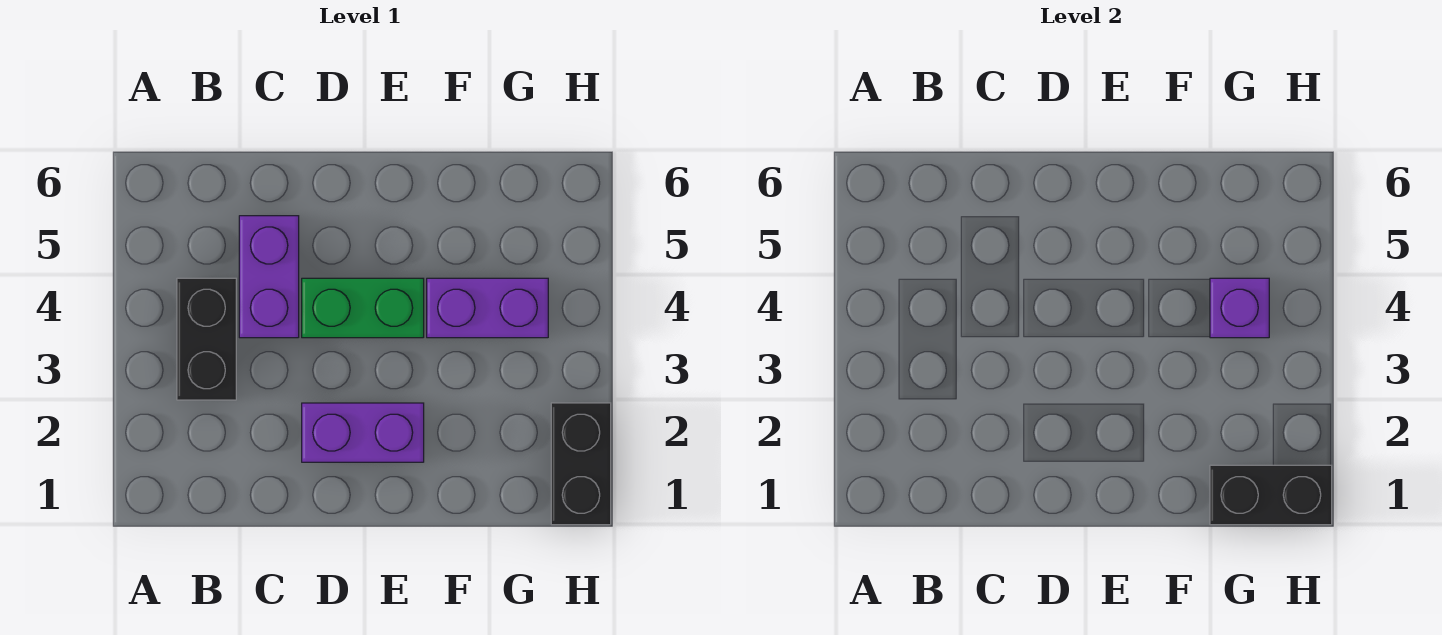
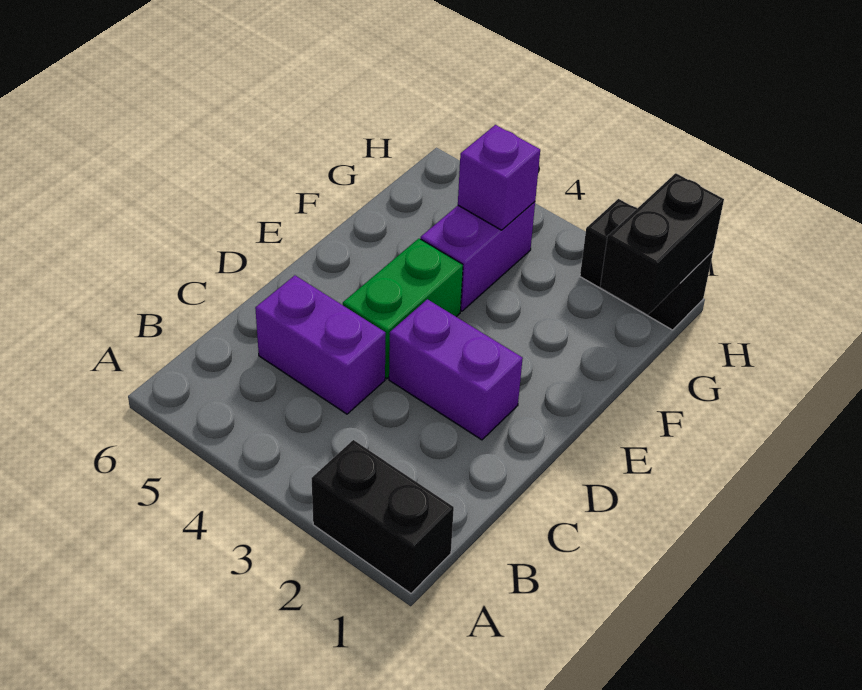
black brick B3:B4 level 1 -> black brick A1:A2 level 1
purple brick D2:E2 level 1 -> purple brick D2:D3 level 1

